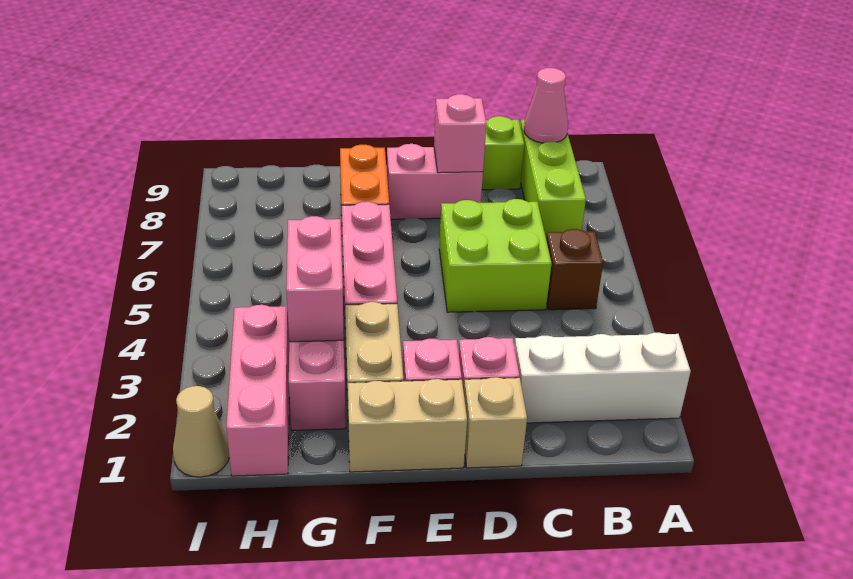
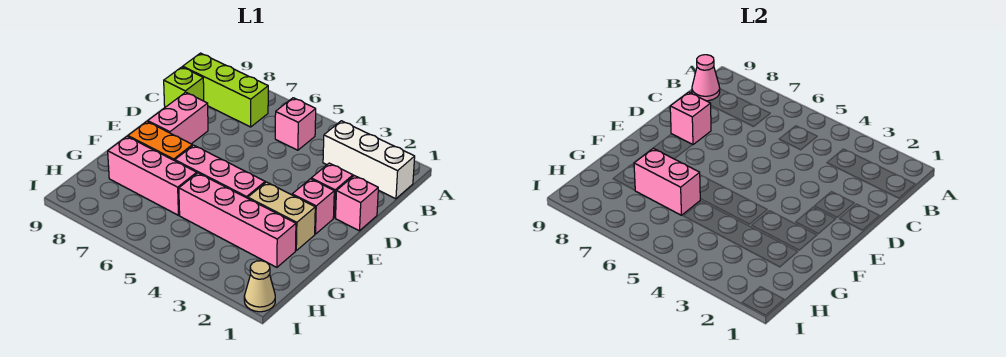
white brick A2:C2 level 1 -> white brick B1:B3 level 1
brown brick B5 level 1 -> pink brick B5 level 1
lime brick C5:D6 level 1 -> none
tan brick D1 level 1 -> pink brick D1 level 1
tan brick E1:F1 level 1 -> none
pink brick G3:G4 level 2 -> pink brick G6:G7 level 2
pink brick H1:H3 level 1 -> pink brick G6:G8 level 1

